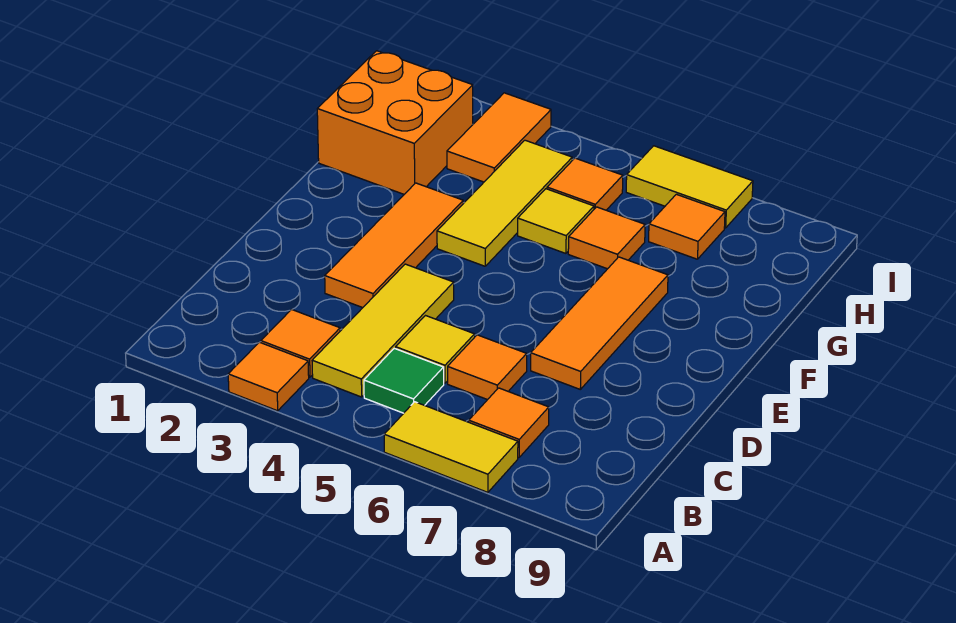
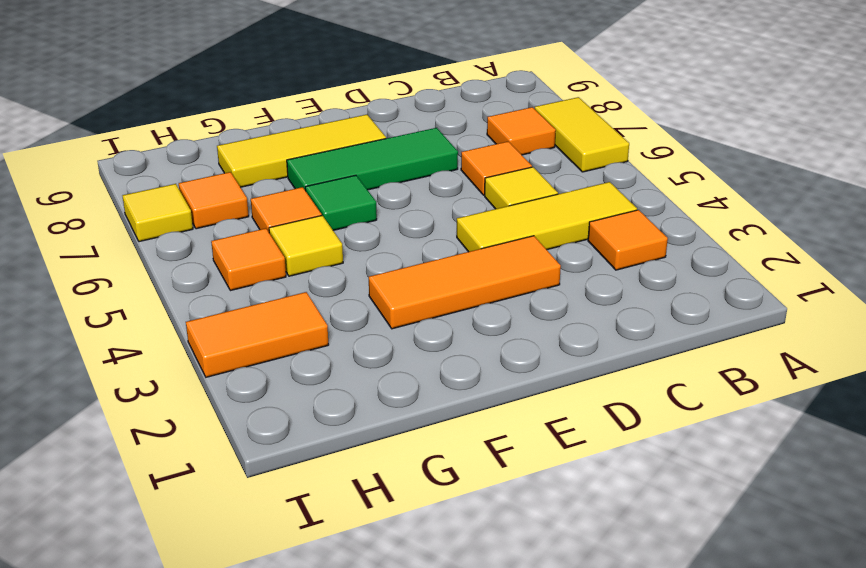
orange tile A3 level 1 -> none
green tile B5 level 1 -> green tile F6 level 1
orange tile D7:F7 level 1 -> green tile D7:F7 level 1
yellow tile F4:H4 level 1 -> yellow tile E8:G8 level 1
orange brick G1:H2 level 1 -> none
yellow tile I6:I7 level 1 -> yellow tile I7 level 1

